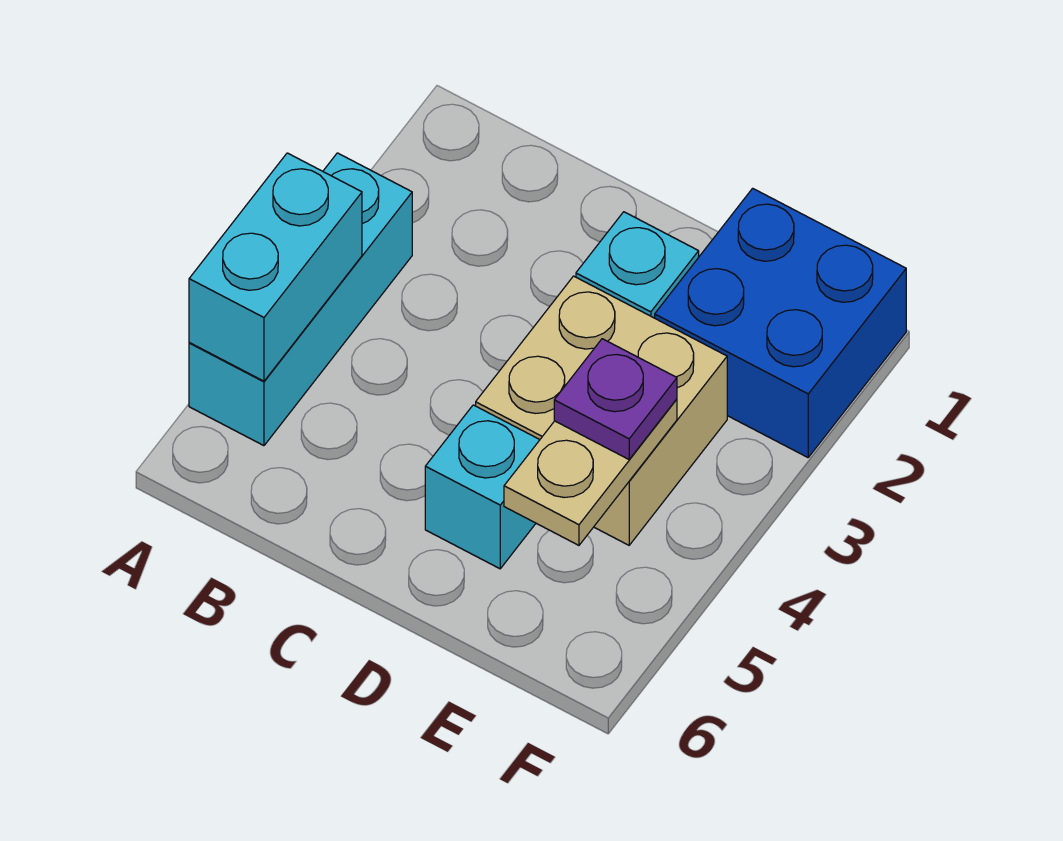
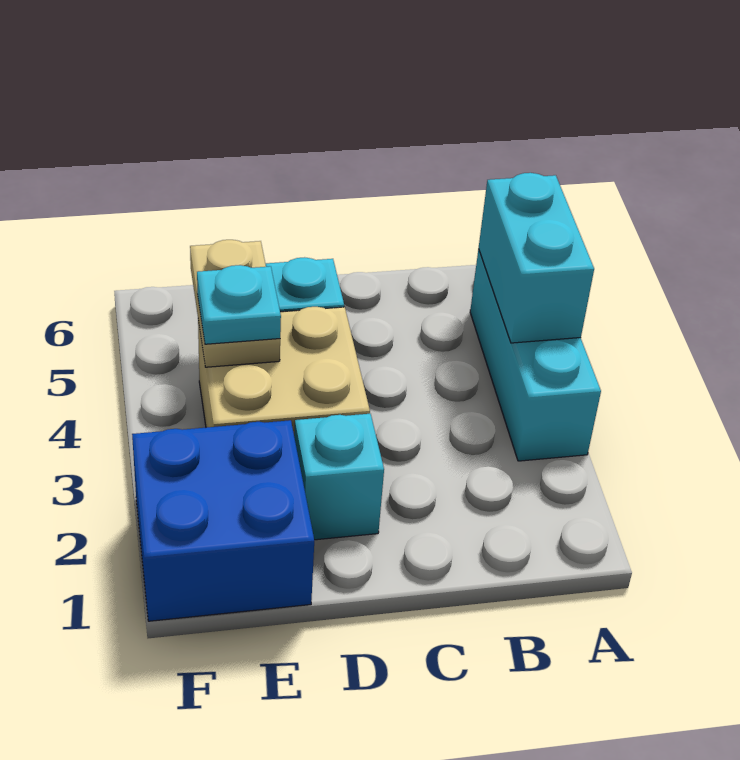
purple plate E4 level 3 -> cyan plate E4 level 3

